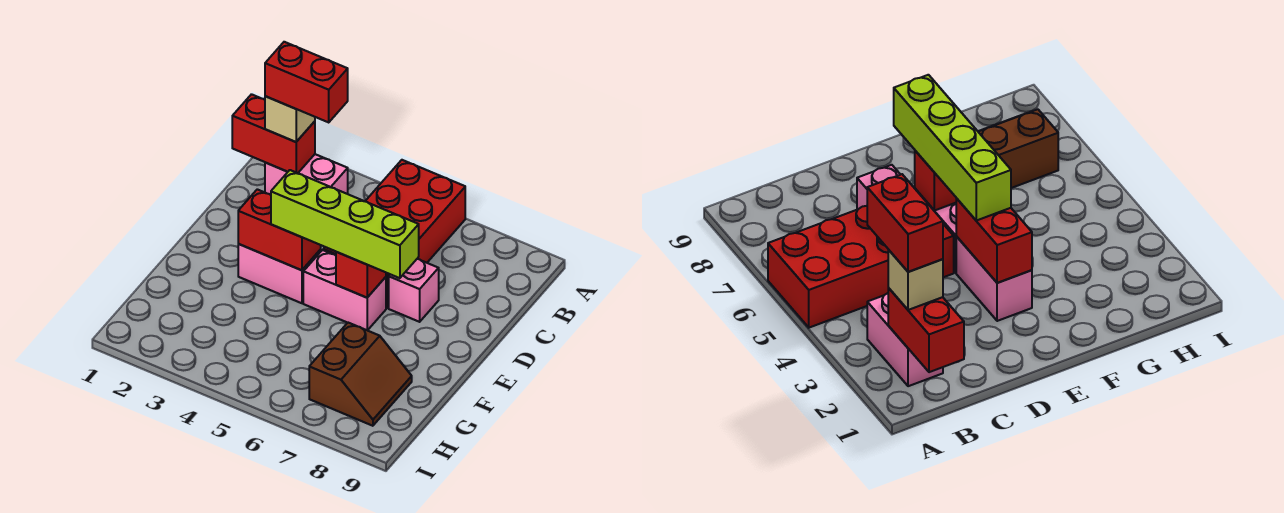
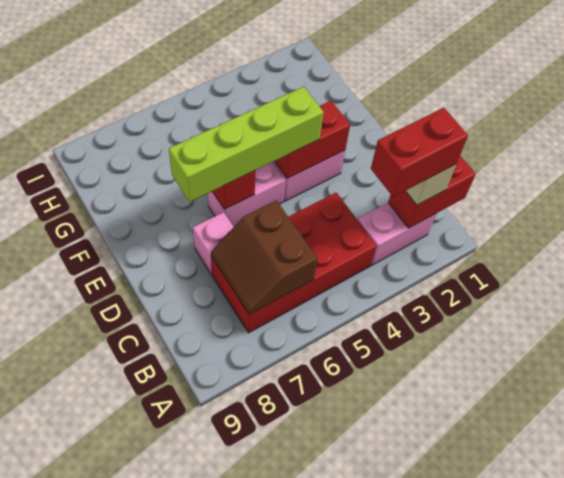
red brick A5:D6 level 1 -> red brick B4:C7 level 1
brown slope G7:H8 level 1 top 7 -> brown slope B6:C7 level 2 top 6

